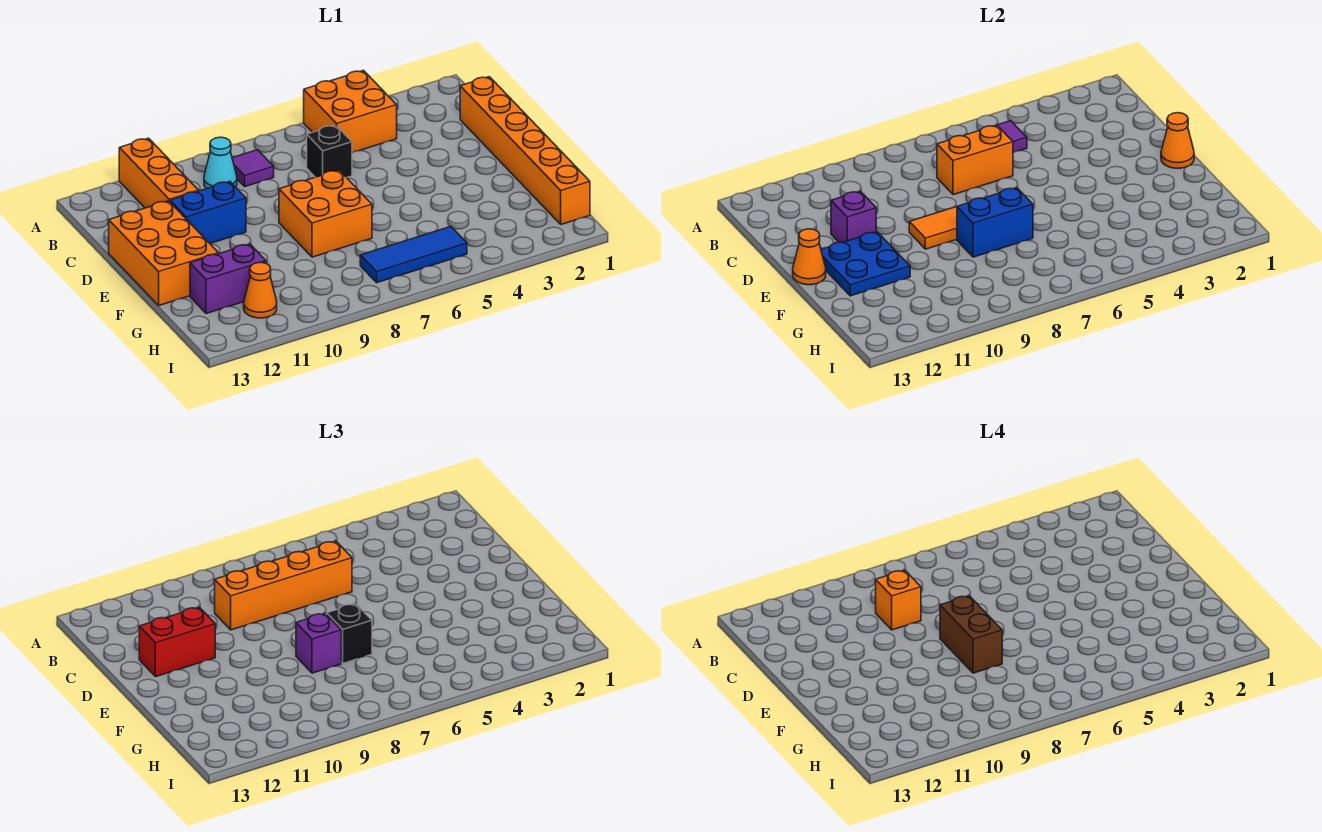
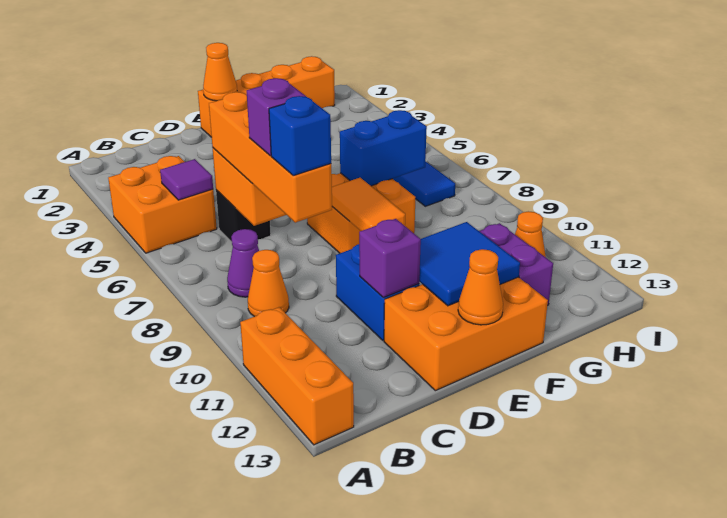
orange brick A11:C11 level 1 -> orange brick A11:A13 level 1
purple tile B8 level 1 -> purple cone B8 level 1
cyan cone B9 level 1 -> orange cone B9 level 1
orange brick C1:H1 level 1 -> orange brick E1:H1 level 1
orange brick C9 level 4 -> blue brick C9 level 4
red brick D11:D12 level 3 -> none
brown brick E8:F8 level 4 -> none
blue plate E11:F12 level 2 -> blue tile E11:F12 level 2
blue brick F7:F8 level 2 -> blue brick F7:G7 level 2
black brick F7 level 3 -> none
purple brick F8 level 3 -> purple brick C8 level 4

